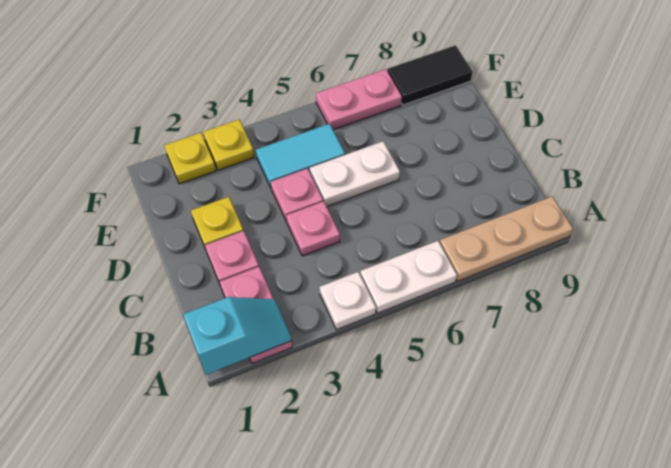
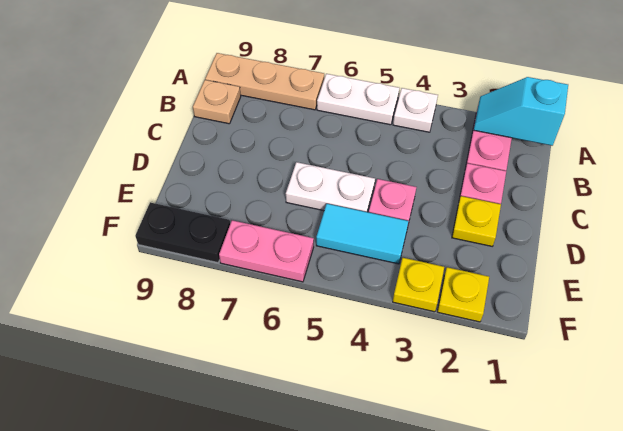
none -> tan plate B9 level 1
pink plate C4 level 1 -> none
black tile F8:F9 level 1 -> black plate F8:F9 level 1

